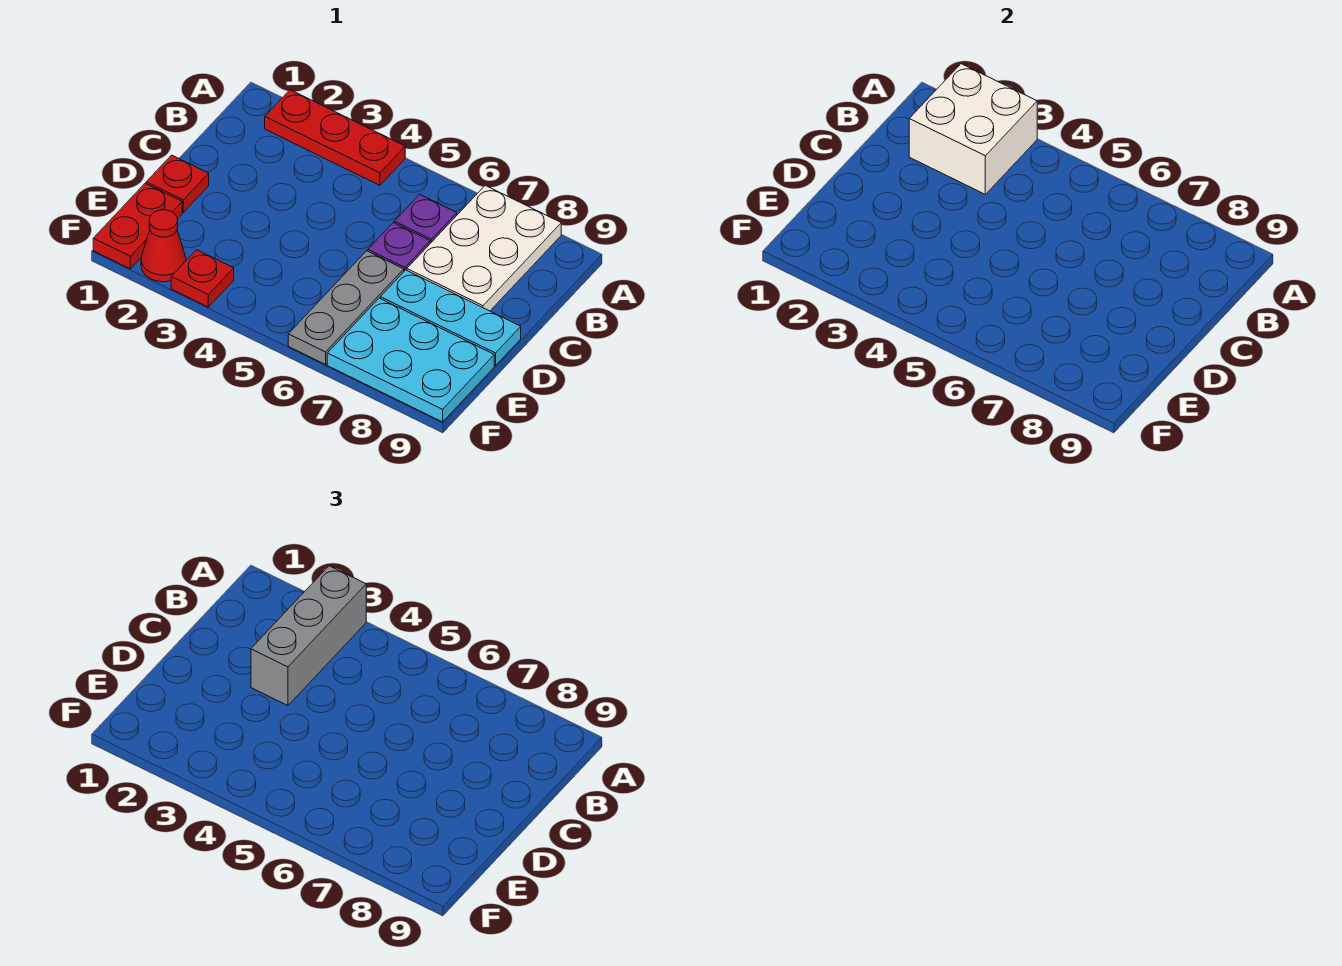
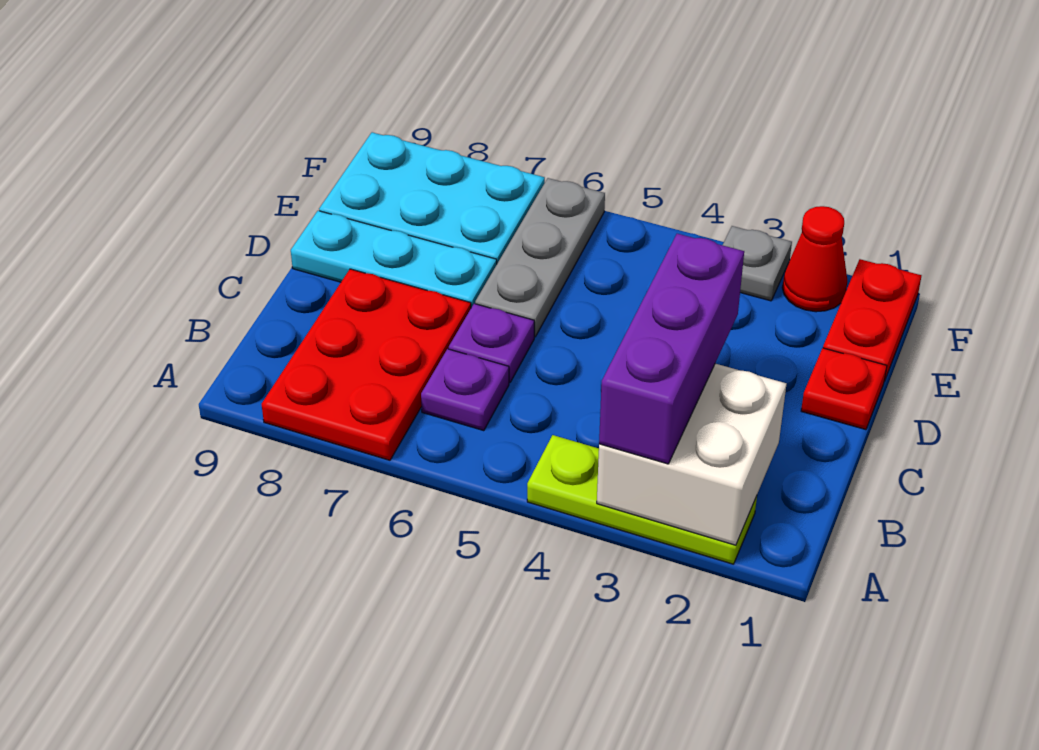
red plate A2:A4 level 1 -> lime plate A2:A4 level 1
grey brick A3:C3 level 3 -> purple brick A3:C3 level 3
white plate A7:C8 level 1 -> red plate A7:C8 level 1
red plate F3 level 1 -> grey plate F3 level 1

